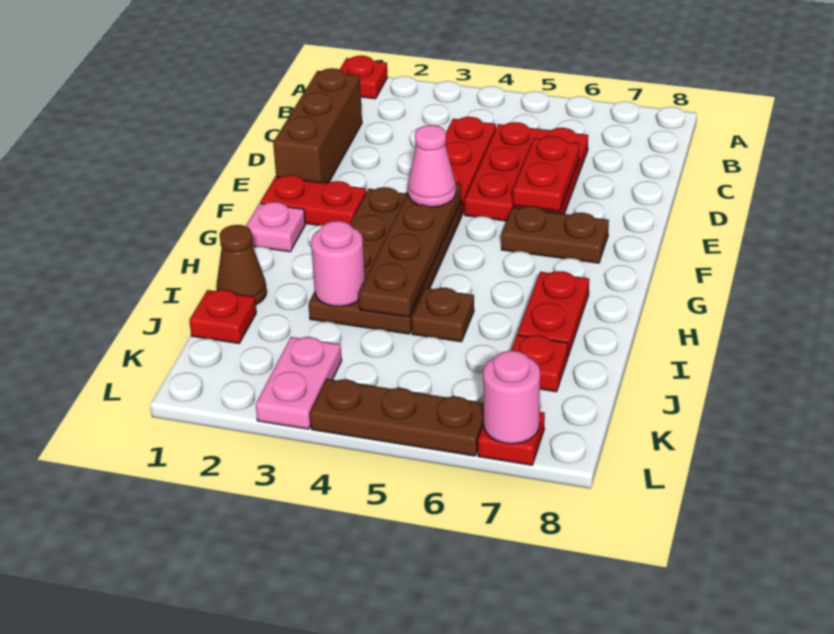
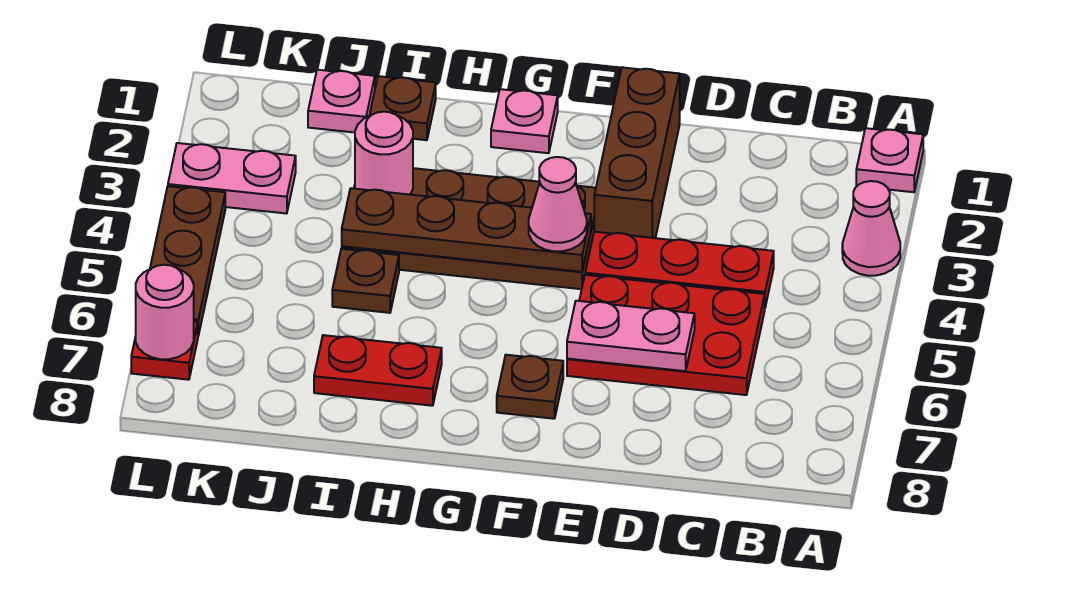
red plate A1 level 1 -> pink plate A1 level 1
none -> pink cone A3 level 1
brown brick C1:E1 level 1 -> brown brick E1:E3 level 1
red plate D6:E6 level 2 -> pink plate D6:E6 level 2
red plate F1:F2 level 1 -> none
brown plate F6:F7 level 1 -> brown plate F7 level 1
brown cone I1 level 1 -> brown plate I1 level 1
red plate J1 level 1 -> pink plate J1 level 1
red plate J7 level 1 -> none

